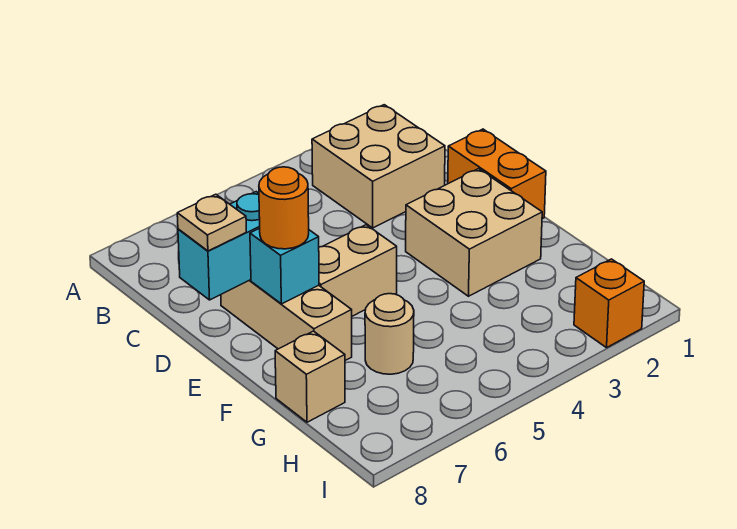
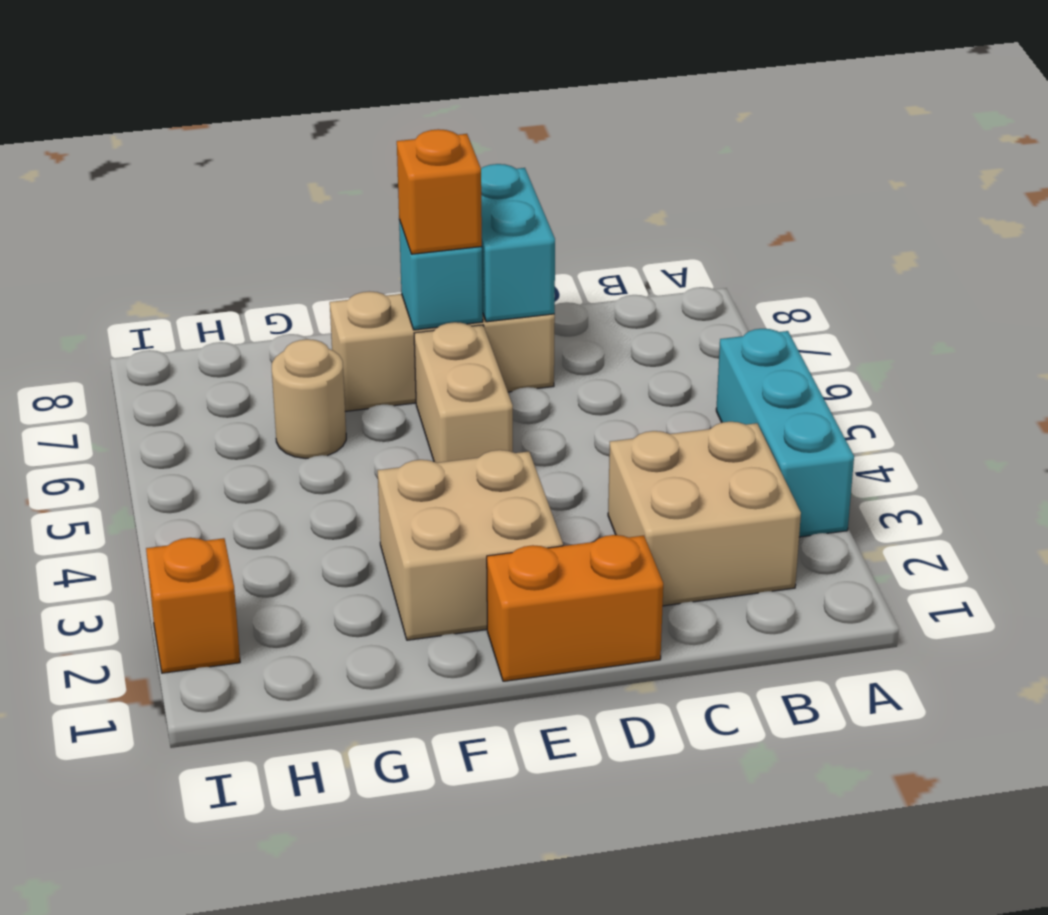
none -> cyan brick A3:A5 level 1
tan plate D8 level 3 -> none
orange round brick E7 level 3 -> orange brick E7 level 3
tan brick G8 level 1 -> none

